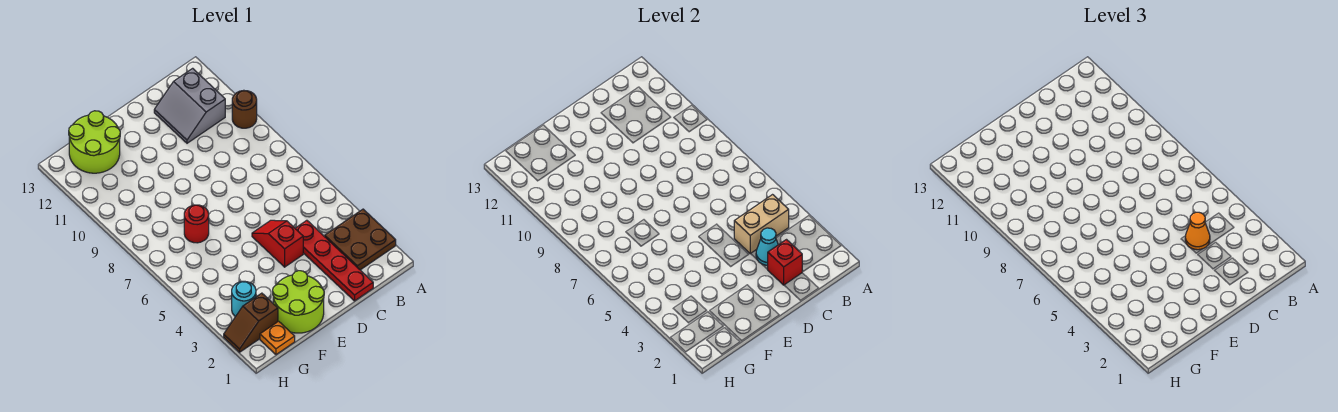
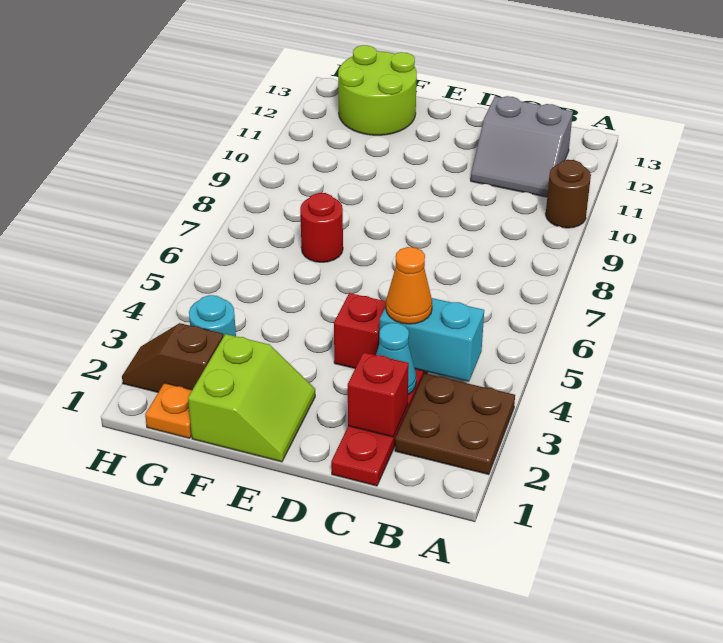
tan brick B4:C4 level 2 -> cyan brick B4:C4 level 2
grey slope B11:C12 level 1 top B -> grey slope B11:C12 level 1 top 12
lime round brick E1:F2 level 1 -> lime slope E1:F2 level 1 top F

